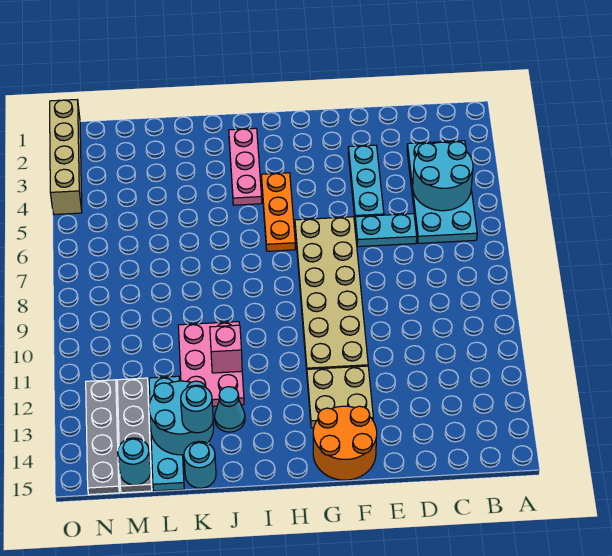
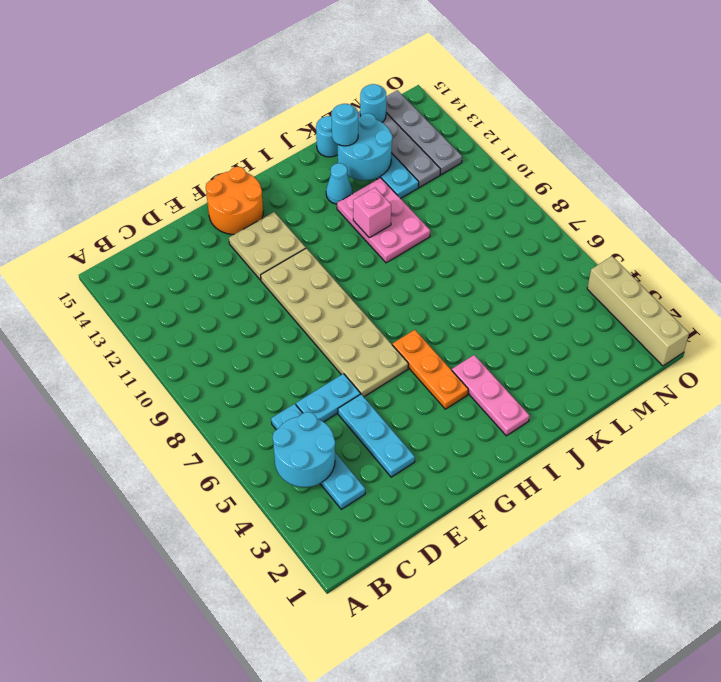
cyan plate B3:C6 level 1 -> cyan plate C3:C6 level 1

